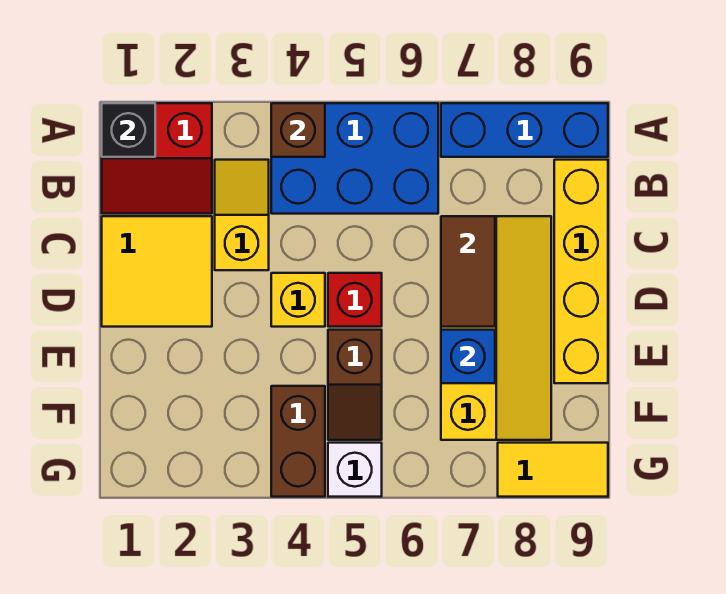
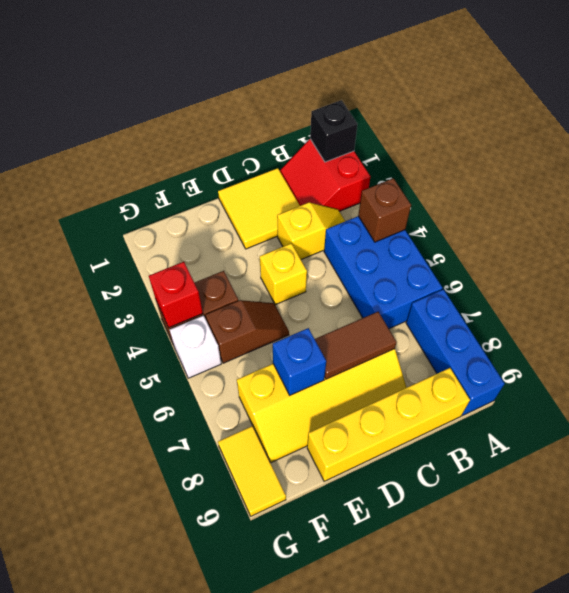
red brick D5 level 1 -> red brick G4 level 2
brown slope E5:F5 level 1 top E -> brown slope E5:F5 level 1 top F

